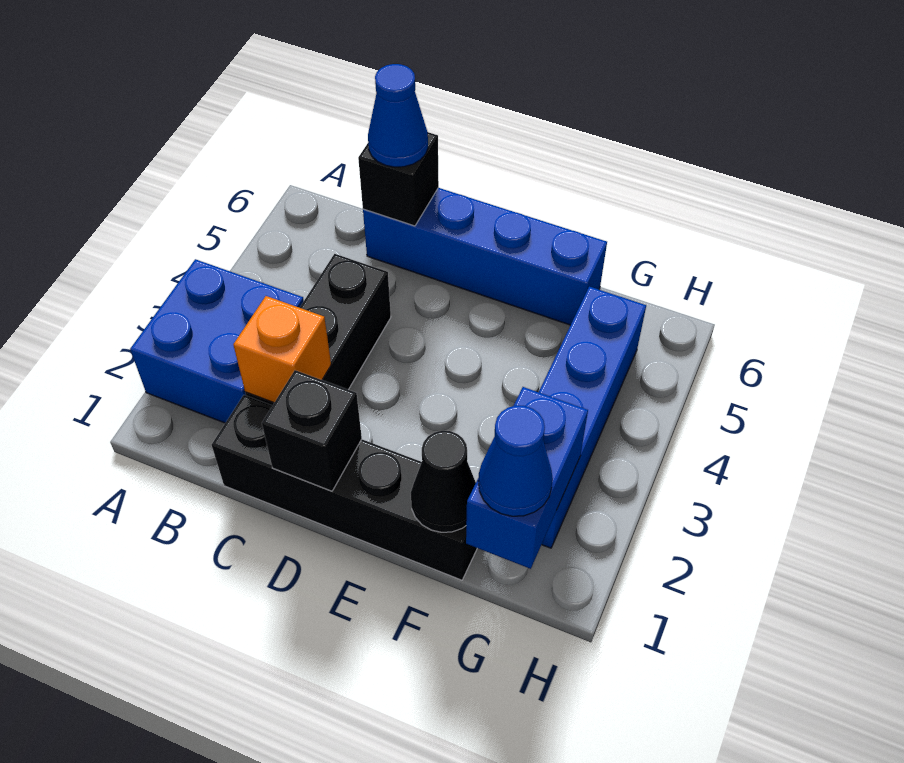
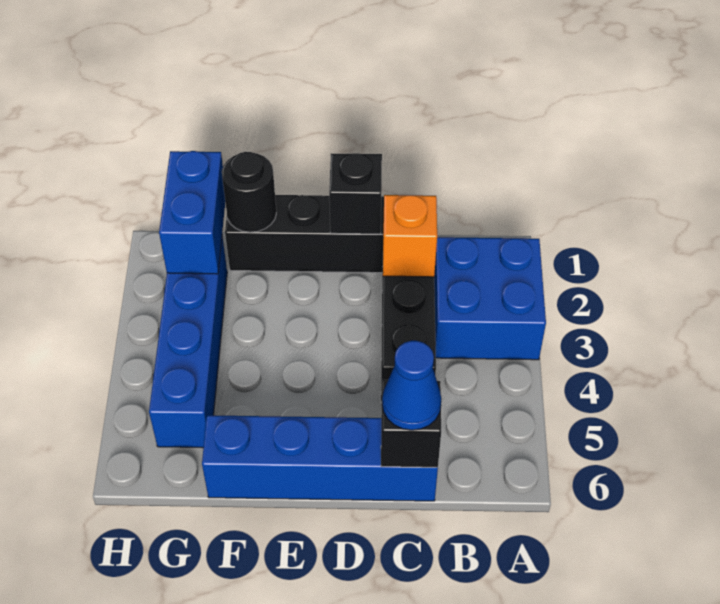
black cone F1 level 2 -> black round brick F1 level 2
blue cone G1 level 3 -> none

